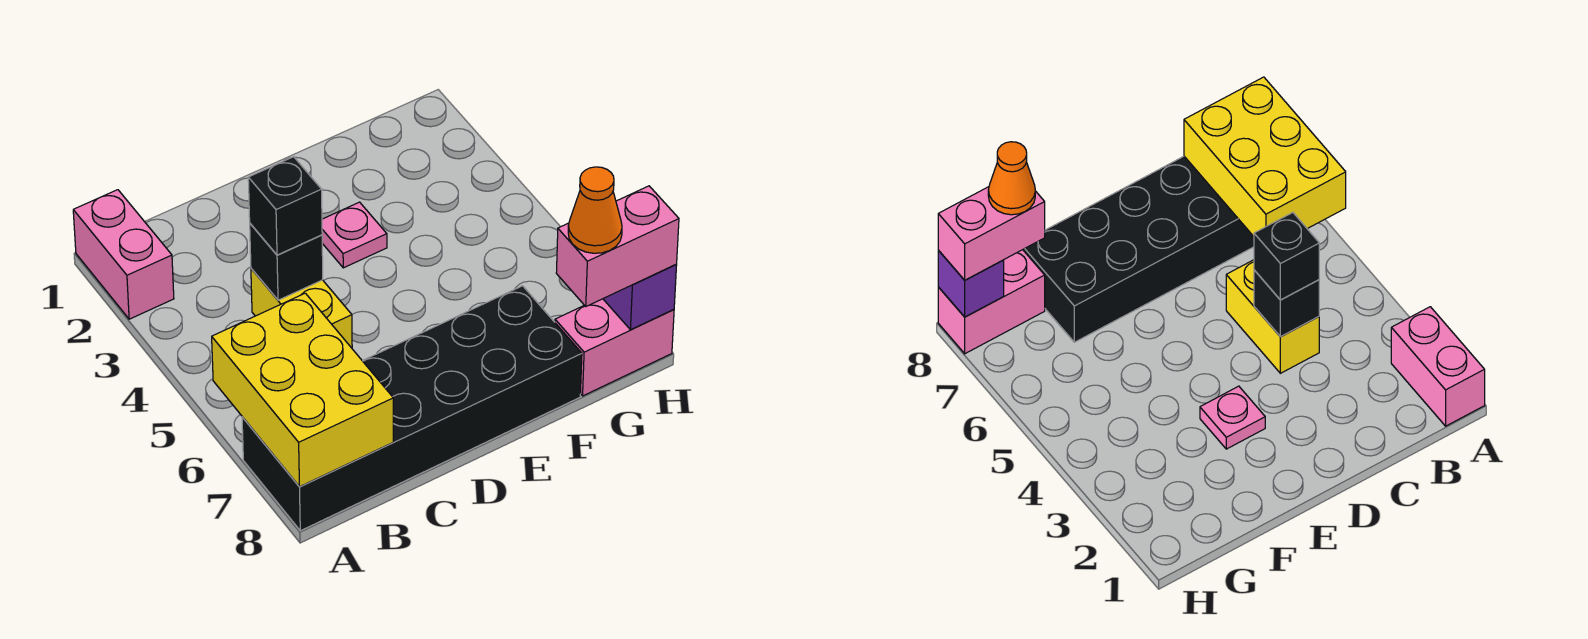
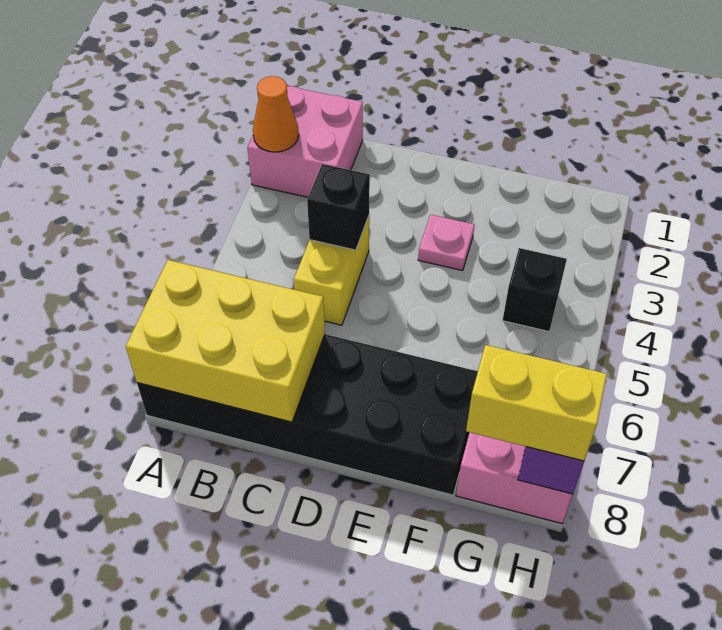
pink brick A1:A2 level 1 -> pink brick A1:B2 level 1
yellow brick A6:B8 level 2 -> yellow brick A7:C8 level 2
black brick C4 level 3 -> black brick G4 level 1
pink brick G8:H8 level 3 -> yellow brick G8:H8 level 3
orange cone G8 level 4 -> orange cone A2 level 2

